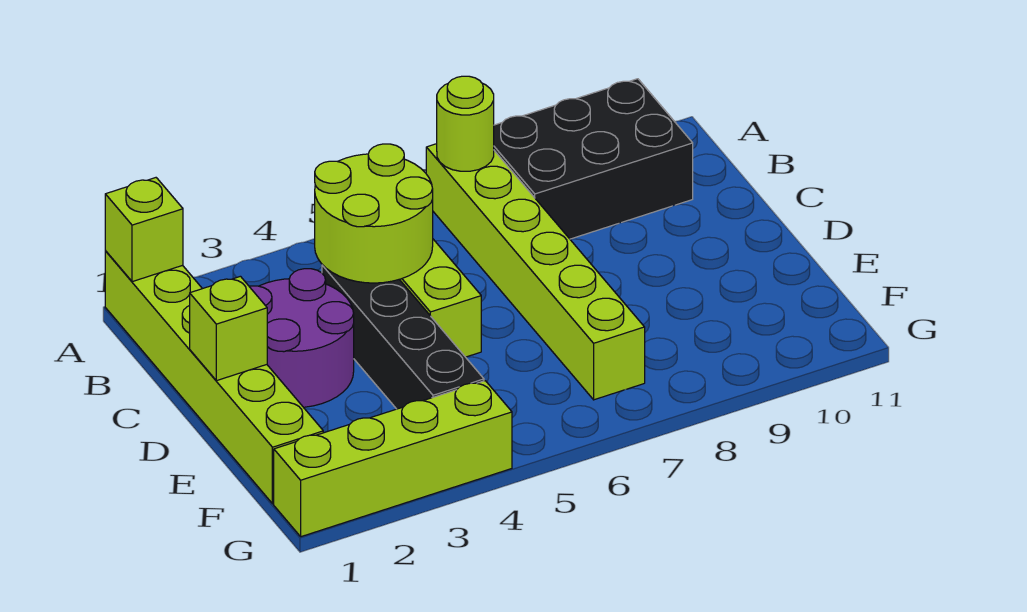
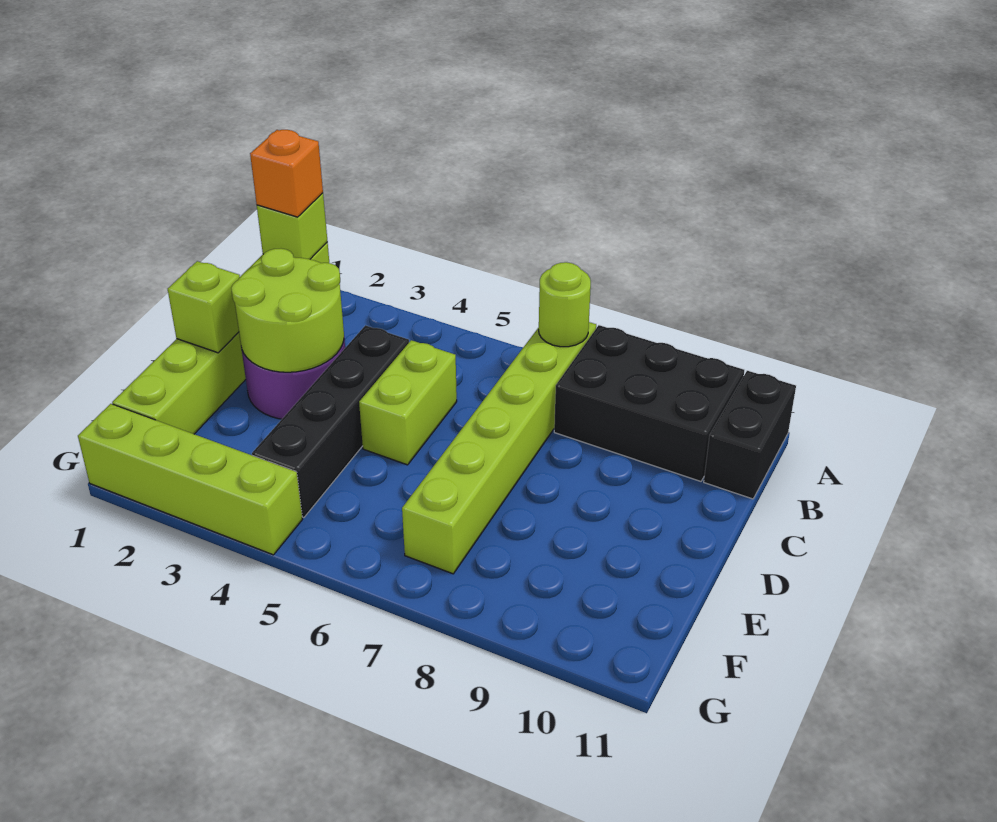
none -> orange brick A1 level 3
none -> black brick A11:B11 level 1
lime round brick B4:C5 level 2 -> lime round brick C2:D3 level 2

